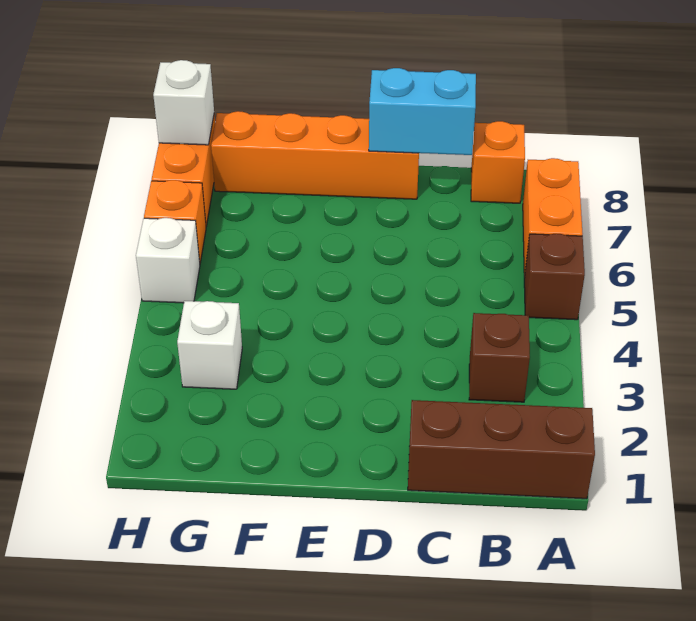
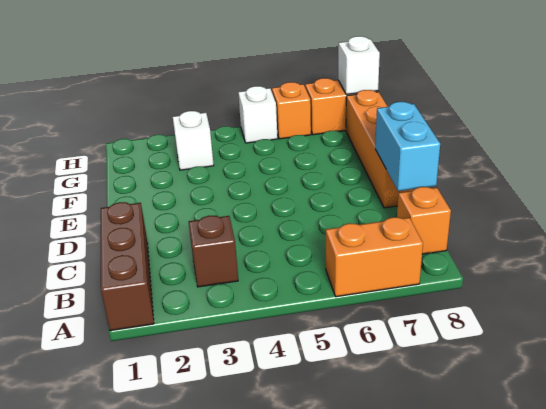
brown brick A5 level 1 -> none

